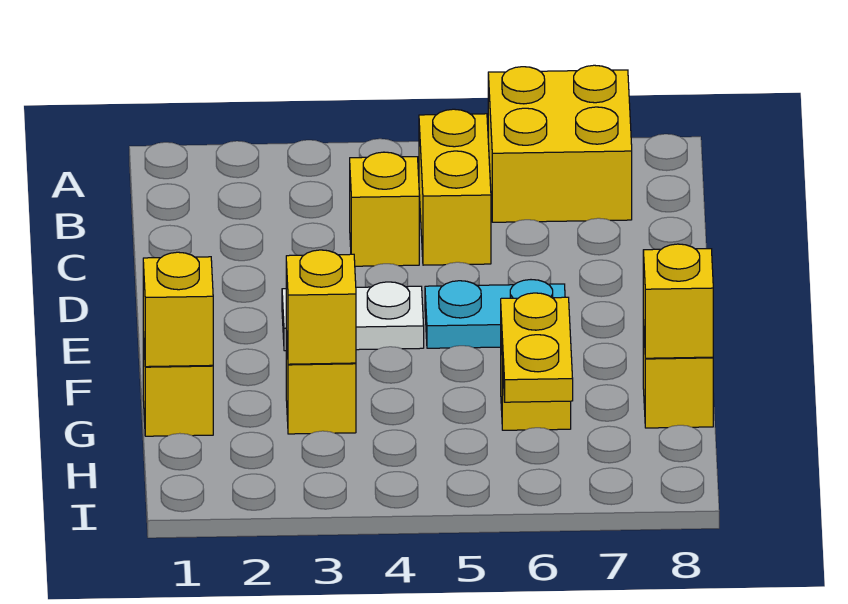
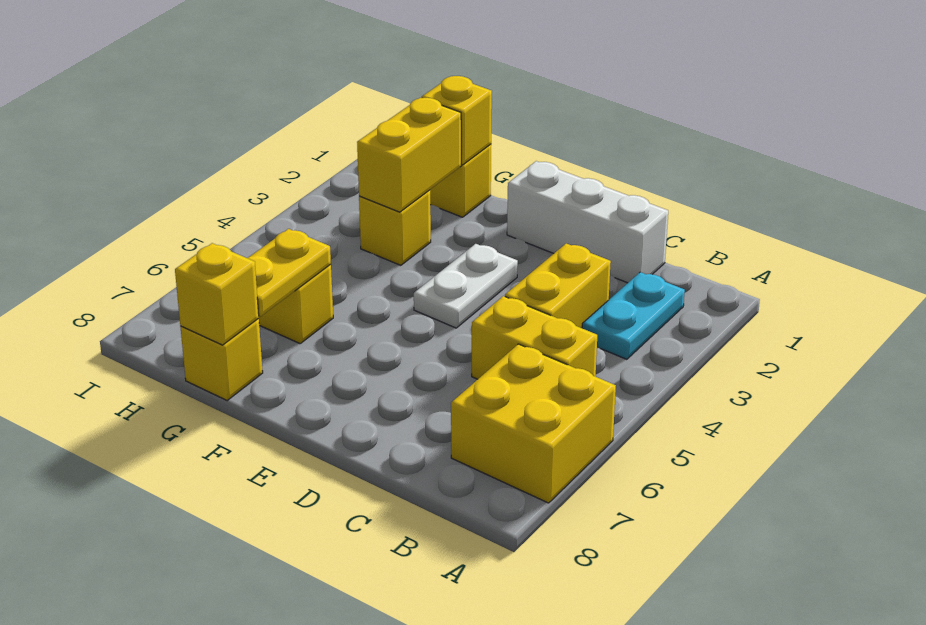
none -> white brick C1:E1 level 1
yellow brick C4 level 1 -> yellow brick C3:C4 level 1
cyan plate E5:E6 level 1 -> cyan plate B2:B3 level 1
yellow brick G3 level 2 -> yellow brick G2:G3 level 2
yellow plate G6:H6 level 2 -> yellow plate G6:G7 level 2

